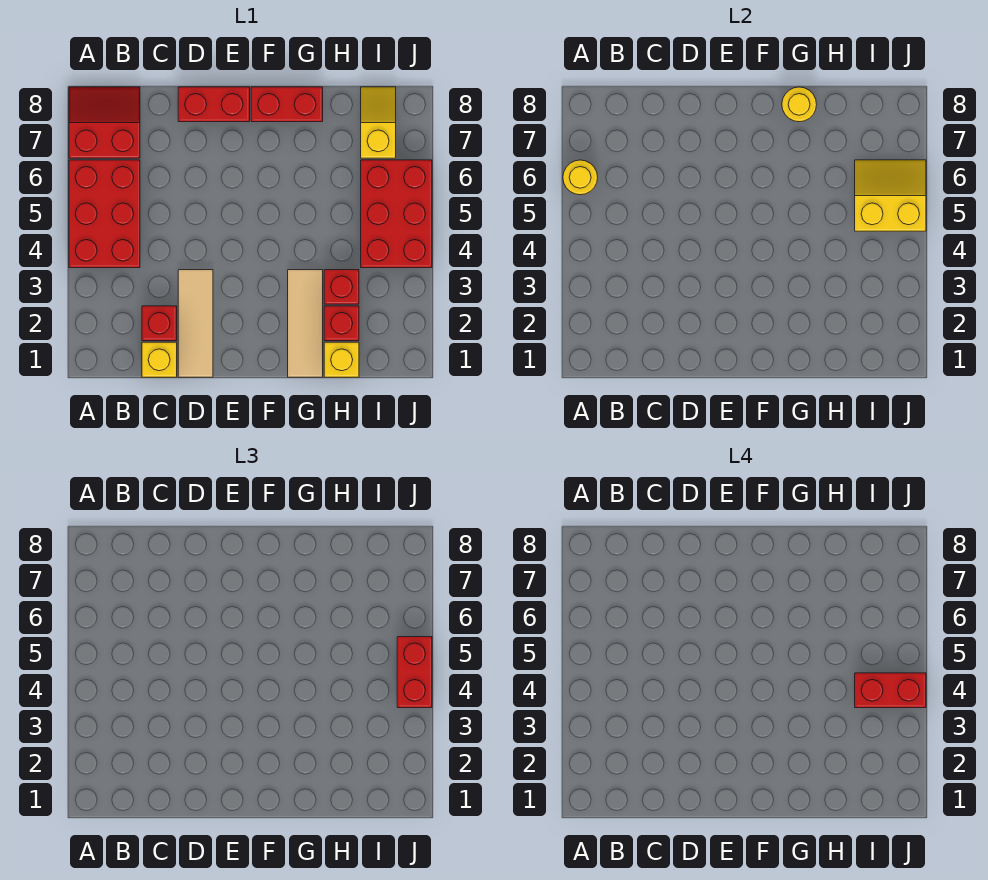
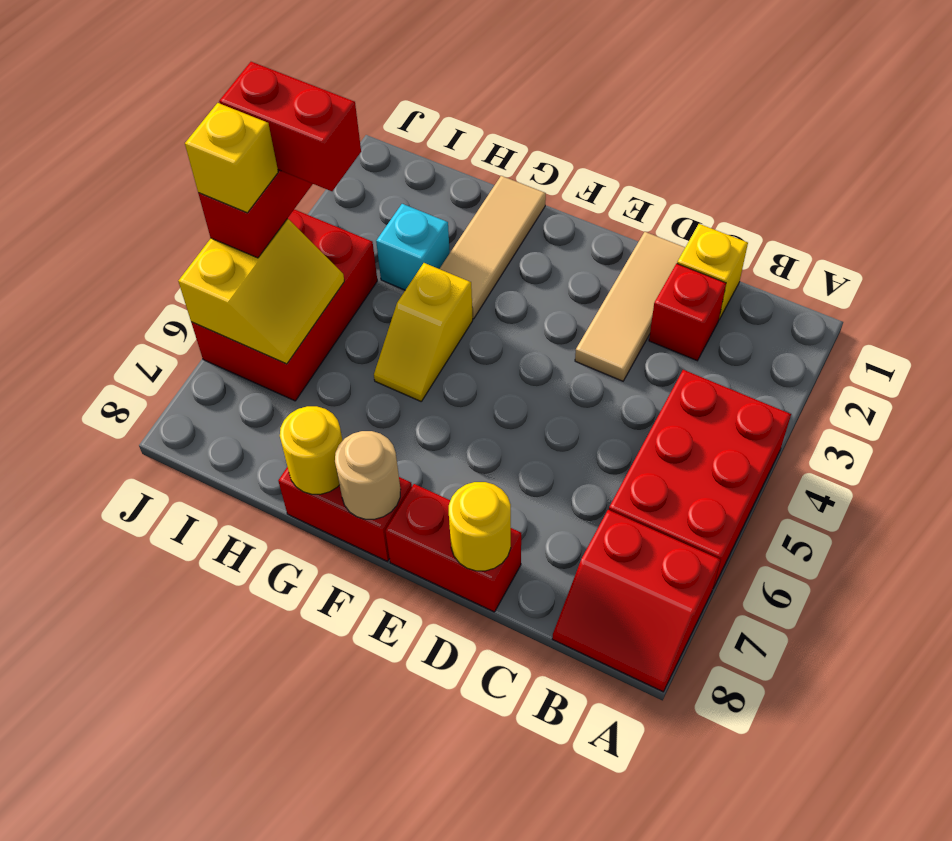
yellow round brick A6 level 2 -> yellow round brick D8 level 2
none -> tan round brick F8 level 2
yellow brick H1 level 1 -> yellow brick J5 level 4
red brick H2 level 1 -> none
red brick H3 level 1 -> cyan brick H3 level 1
yellow slope I5:J6 level 2 top 5 -> yellow slope I5:J6 level 2 top J
yellow slope I7:I8 level 1 top 7 -> yellow slope G4:G5 level 1 top 4

